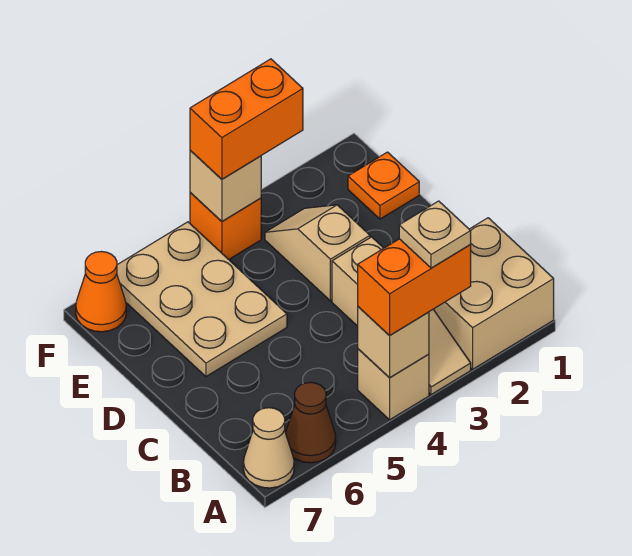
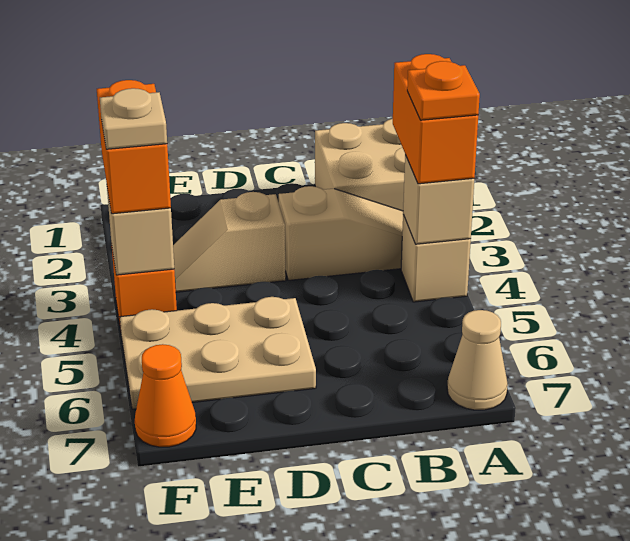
tan plate A3 level 4 -> tan plate F4 level 4
brown cone A6 level 1 -> none
orange plate E1 level 1 -> orange plate A4 level 4

